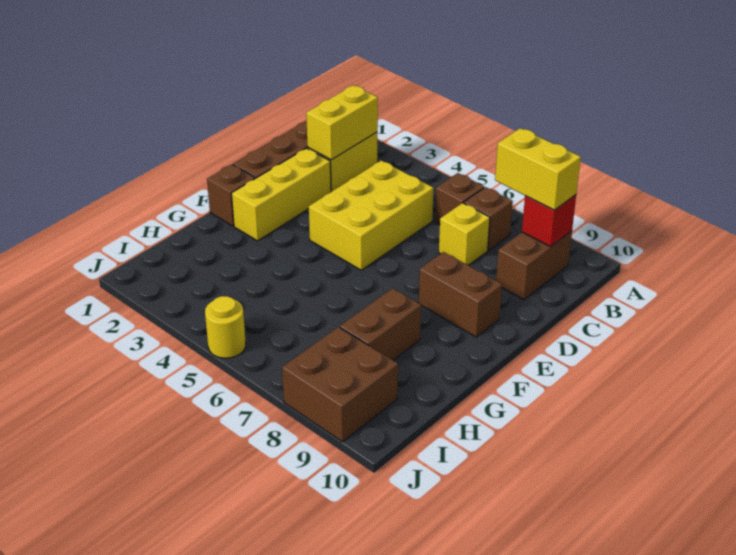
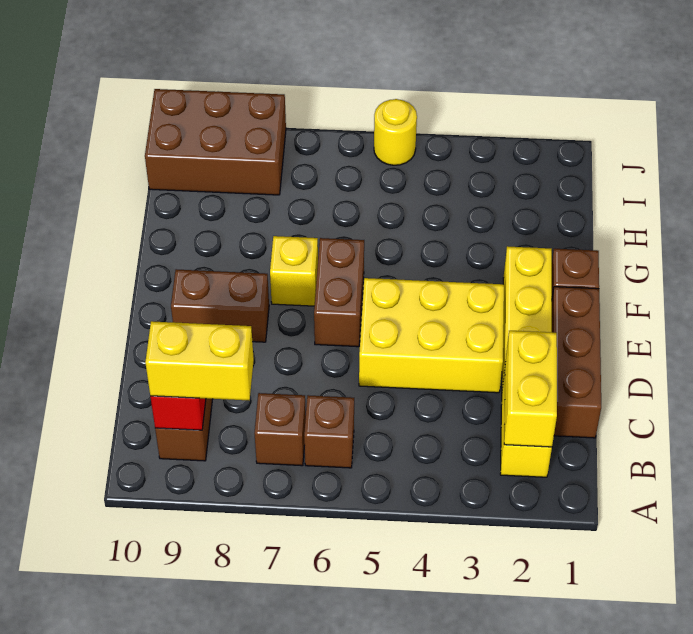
yellow brick C4:E5 level 1 -> yellow brick D3:E5 level 1
yellow brick C7 level 1 -> yellow brick F7 level 1
brown brick G8:H8 level 1 -> brown brick E6:F6 level 1
brown brick I8:J9 level 1 -> brown brick I8:J10 level 1

